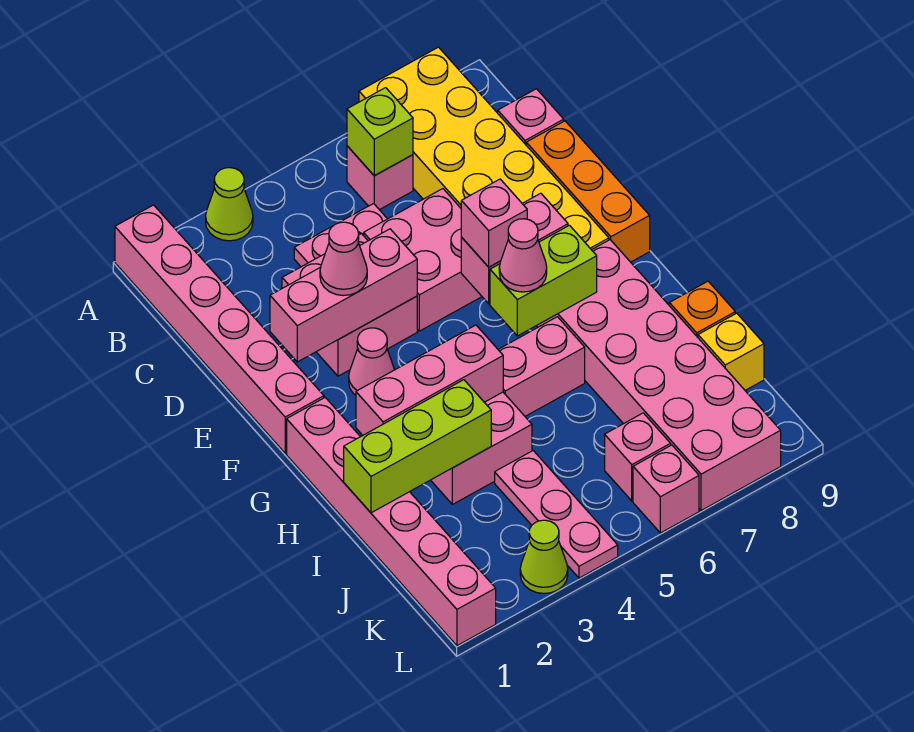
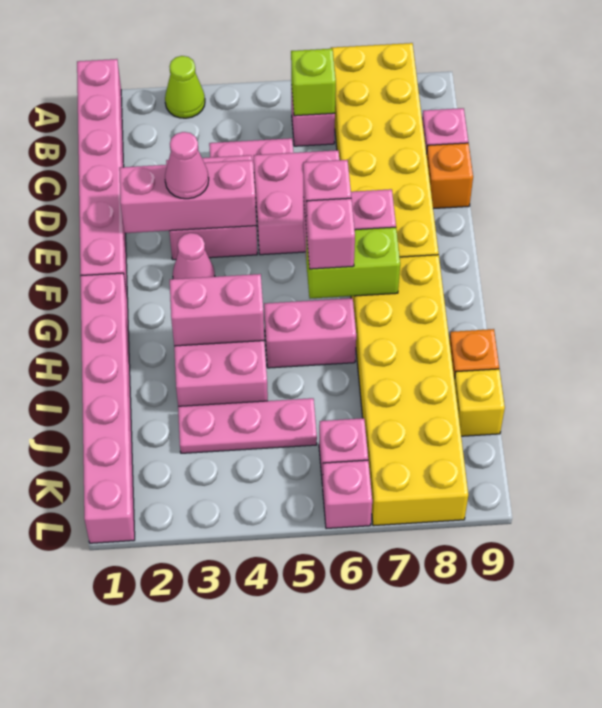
orange brick D9:F9 level 1 -> orange brick D9 level 1
pink cone G6 level 3 -> pink brick G6 level 3
pink brick G7:L8 level 1 -> yellow brick G7:L8 level 1
pink brick H2:H4 level 2 -> pink brick H3:H4 level 2
lime brick I1:I3 level 2 -> none
pink plate J4:L4 level 1 -> pink plate J3:J5 level 1
lime cone L3 level 1 -> none

